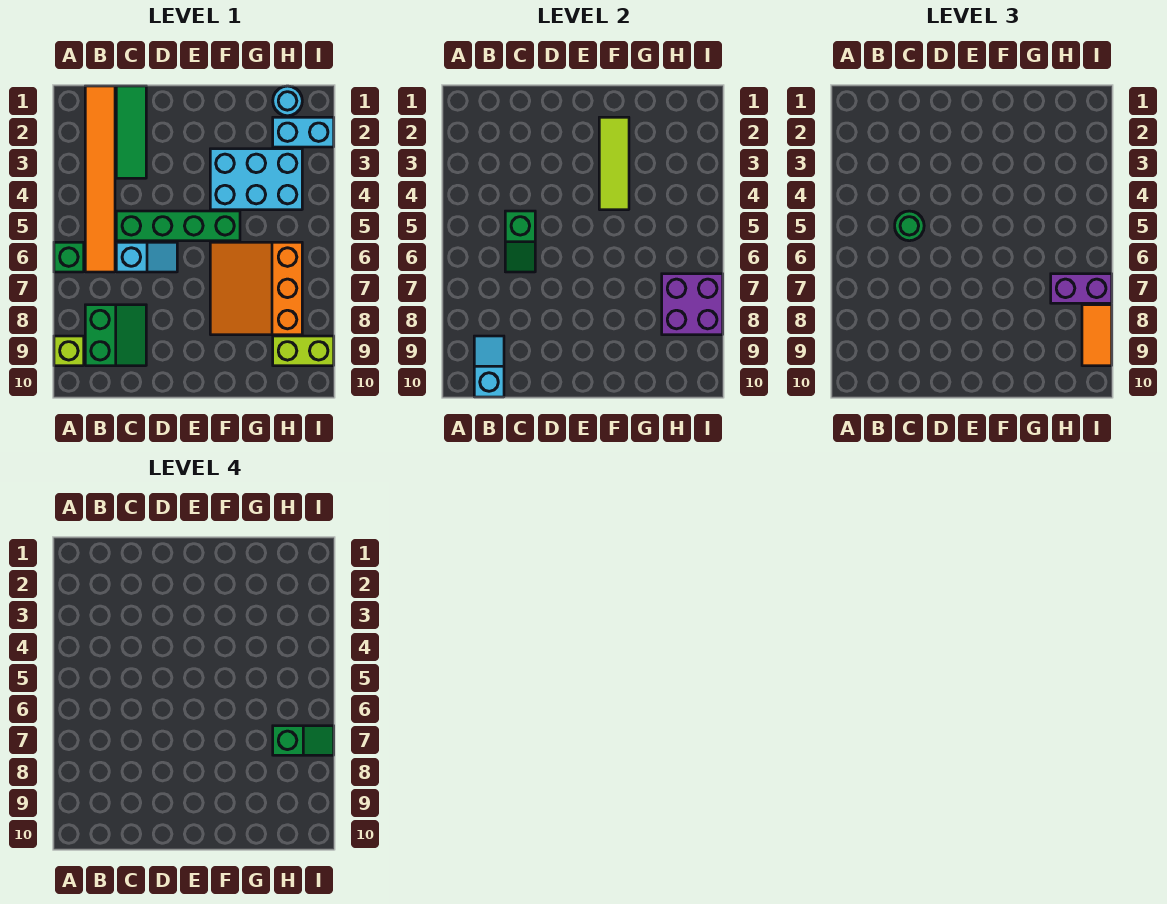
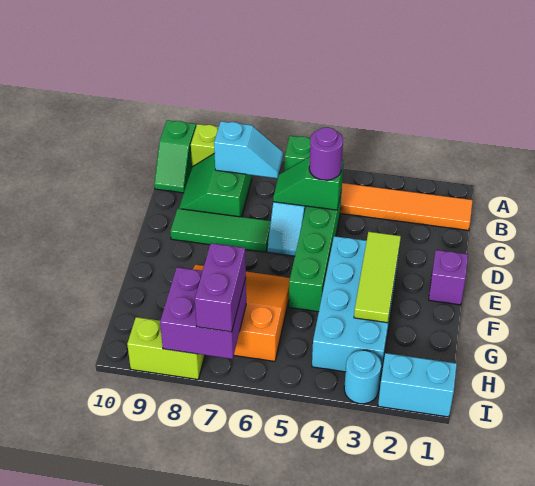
green slope B8:C9 level 1 top B -> green slope B8:C9 level 1 top 8
cyan slope B9:B10 level 2 top 10 -> cyan slope B7:B8 level 2 top 8
green tile C1:C3 level 1 -> green tile D7:D9 level 1
green round brick C5 level 3 -> purple round brick C5 level 3
none -> purple brick E1 level 1
lime tile F2:F4 level 2 -> lime tile E3:G3 level 2
cyan brick F3:H4 level 1 -> cyan brick E3:H4 level 1
cyan round brick H1 level 1 -> cyan round brick I3 level 1
cyan brick H2:I2 level 1 -> cyan brick I1:I2 level 1
green slope H7:I7 level 4 top H -> green slope A10:B10 level 1 top A
lime brick H9:I9 level 1 -> lime brick I8:I9 level 1
orange tile I8:I9 level 3 -> none

